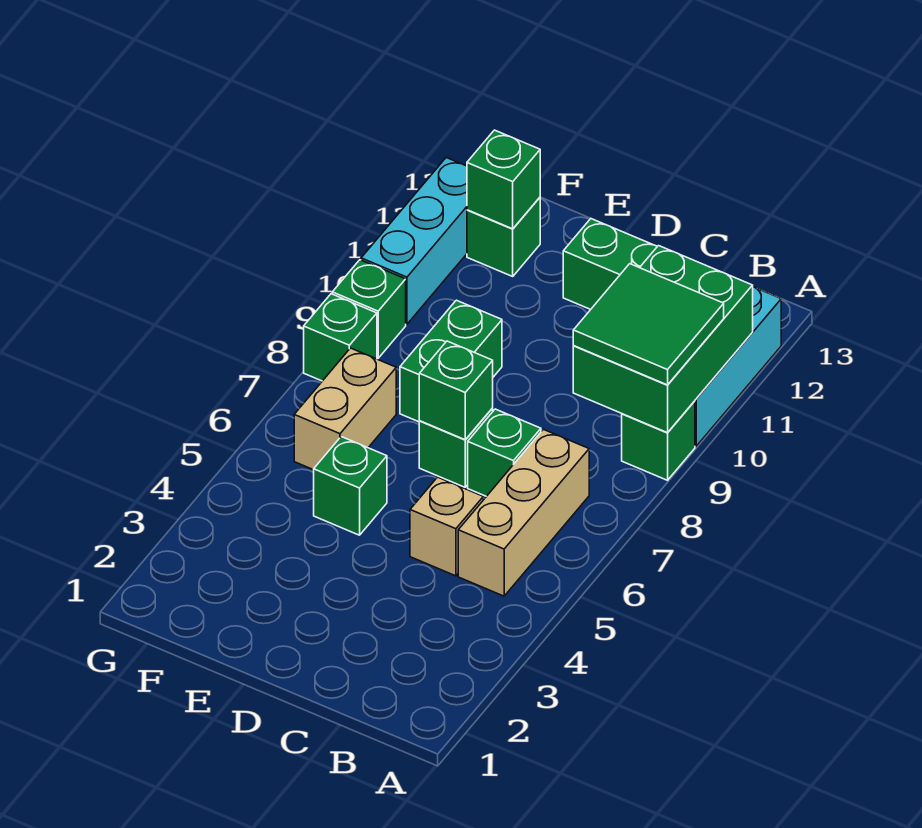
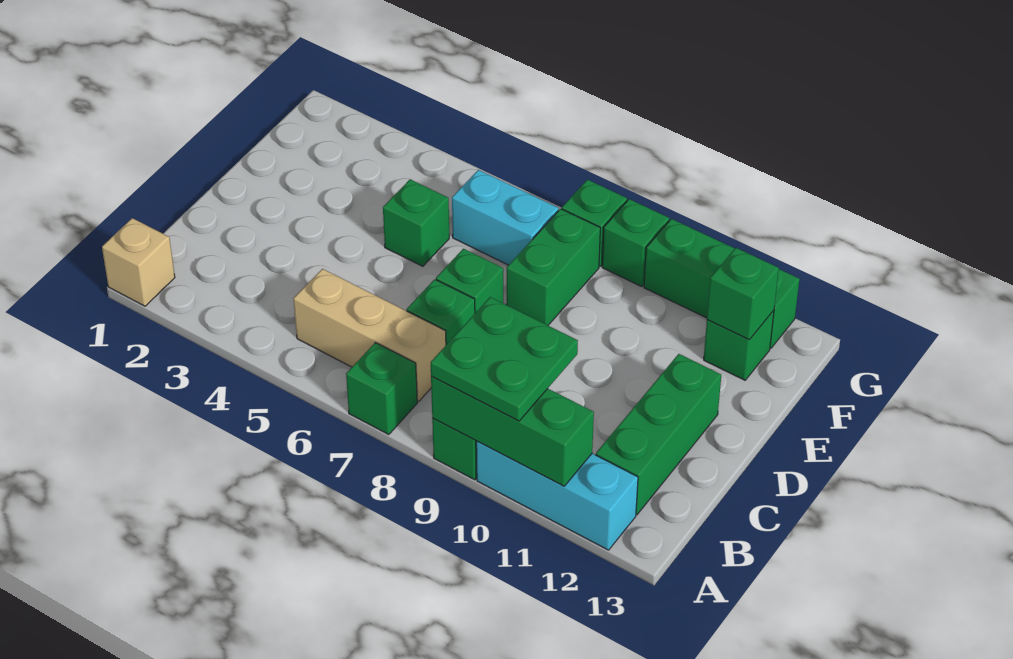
green brick A9:B11 level 2 -> green brick A9:A11 level 2
green tile A9:B10 level 3 -> green plate A9:B10 level 3
tan brick C5 level 1 -> tan brick A1 level 1
green brick D7 level 2 -> green brick A7 level 1
green brick E8:E9 level 1 -> green brick E8:F8 level 1
tan brick F6:F7 level 1 -> cyan brick F6:F7 level 1
cyan brick G10:G12 level 1 -> green brick G10:G12 level 1

